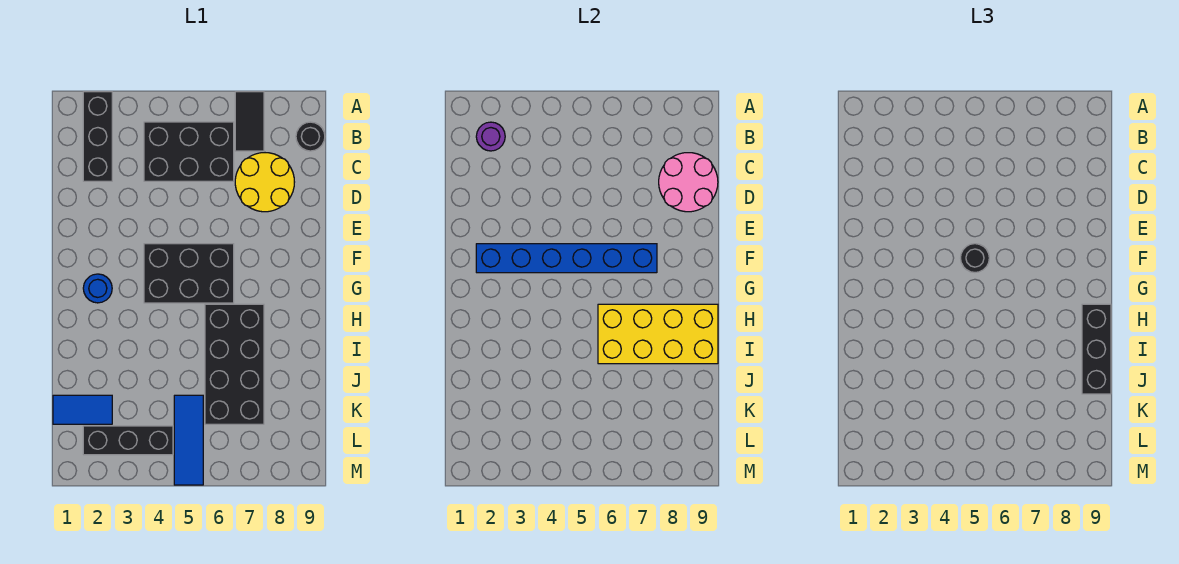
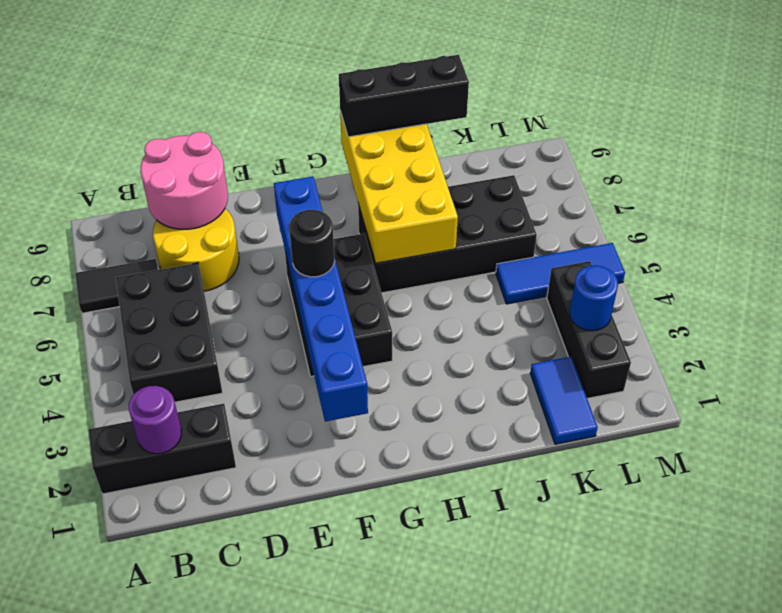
black round brick B9 level 1 -> none
blue round brick G2 level 1 -> blue round brick L3 level 2

